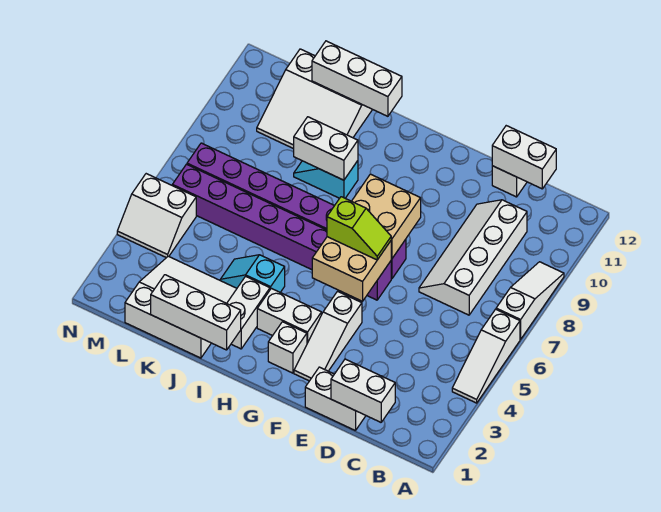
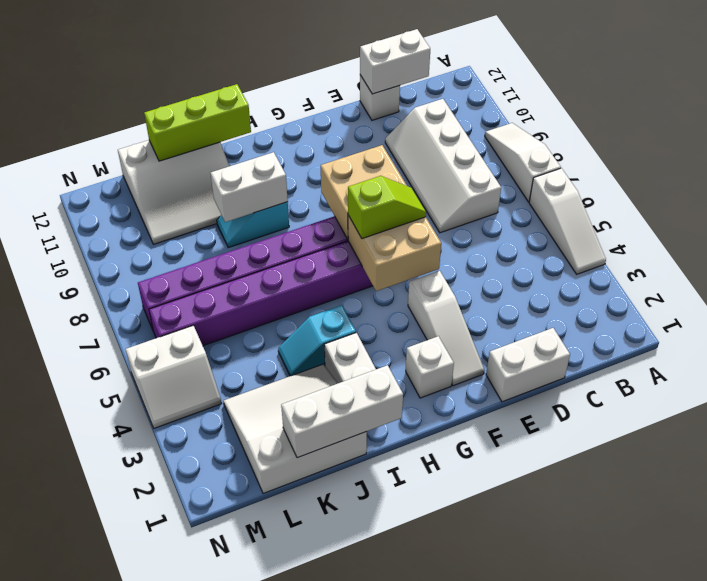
white brick C1:D1 level 2 -> none
white brick G3:H3 level 1 -> none
white brick I12:K12 level 2 -> lime brick I12:K12 level 2

